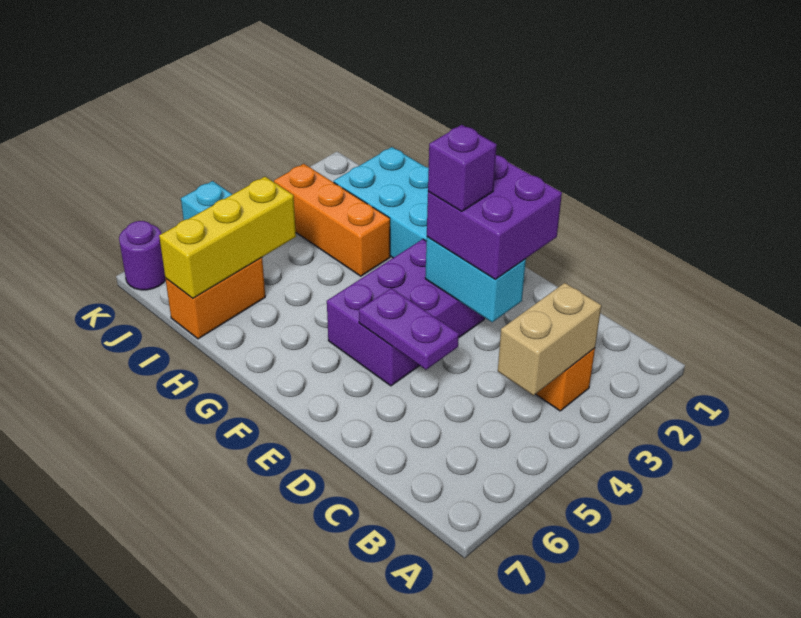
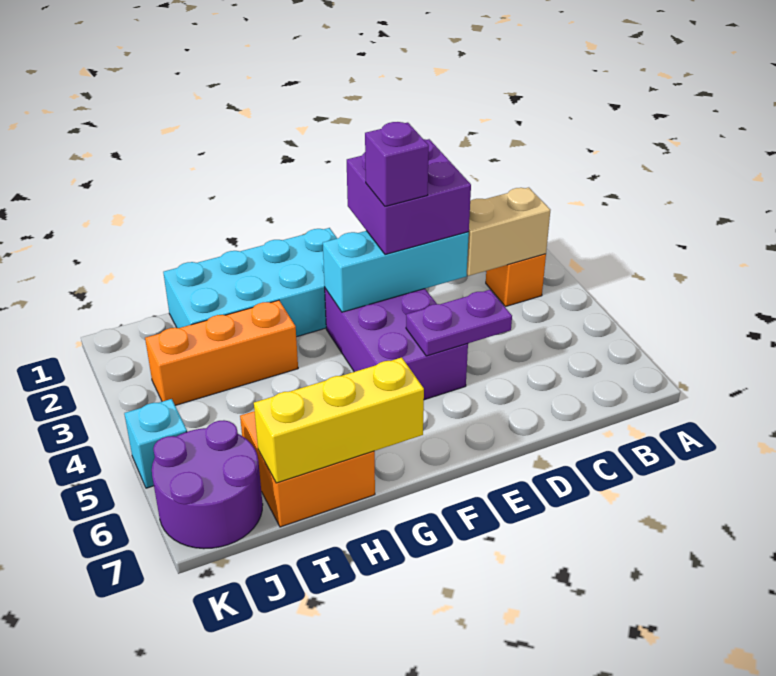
tan brick B3:B4 level 2 -> tan brick B3:C3 level 2
cyan brick D3:E3 level 2 -> cyan brick D3:F3 level 2
yellow brick I5:I7 level 2 -> yellow brick G7:I7 level 2
orange brick I6:I7 level 1 -> orange brick H6:I7 level 1
purple round brick K7 level 1 -> purple round brick J6:K7 level 1

